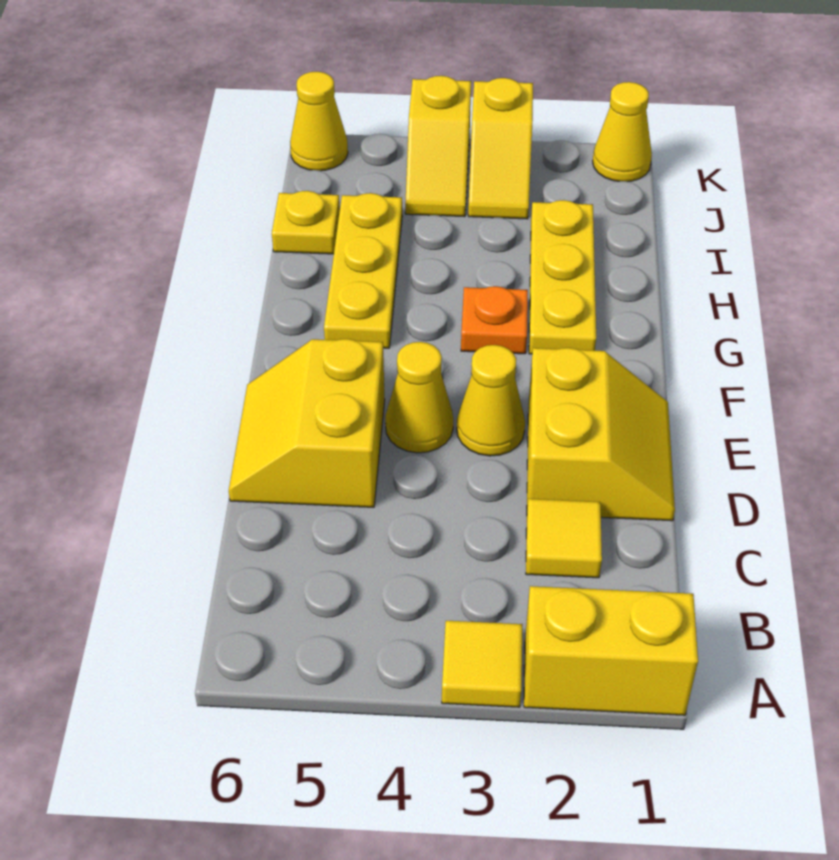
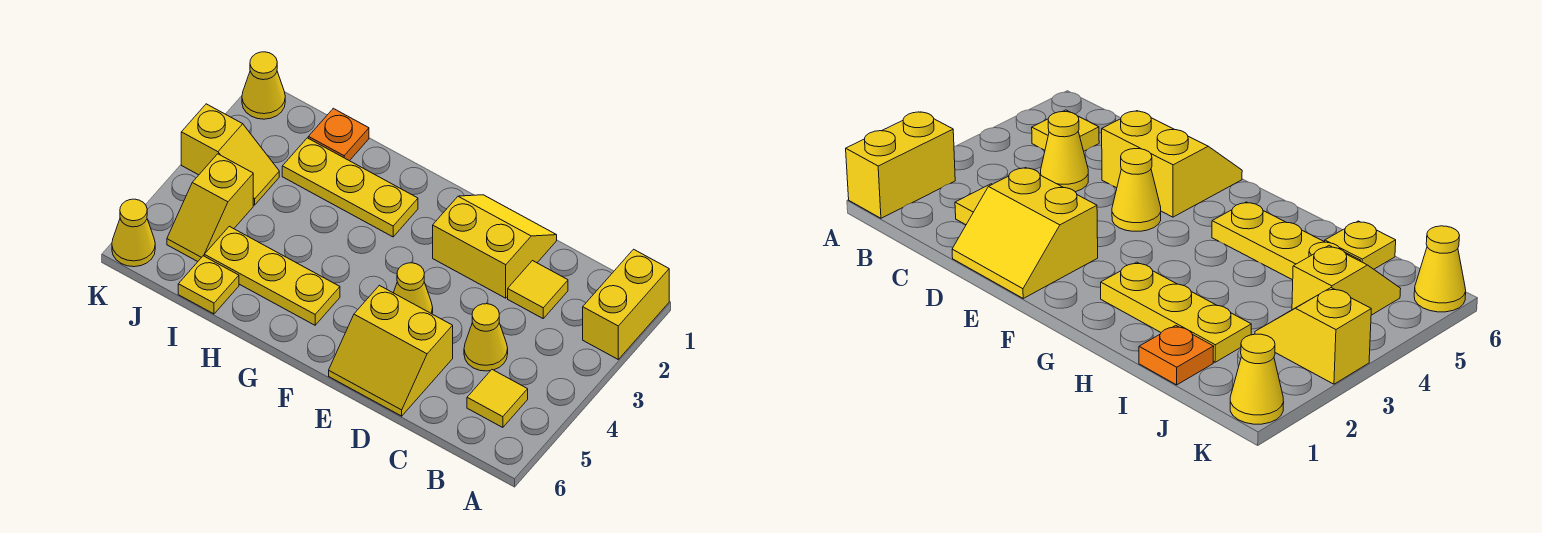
yellow tile A3 level 1 -> yellow tile B5 level 1
yellow cone E3 level 1 -> yellow cone C4 level 1
orange plate G3 level 1 -> orange plate I1 level 1
yellow slope J4:K4 level 1 top K -> yellow slope J4:J5 level 1 top 4

